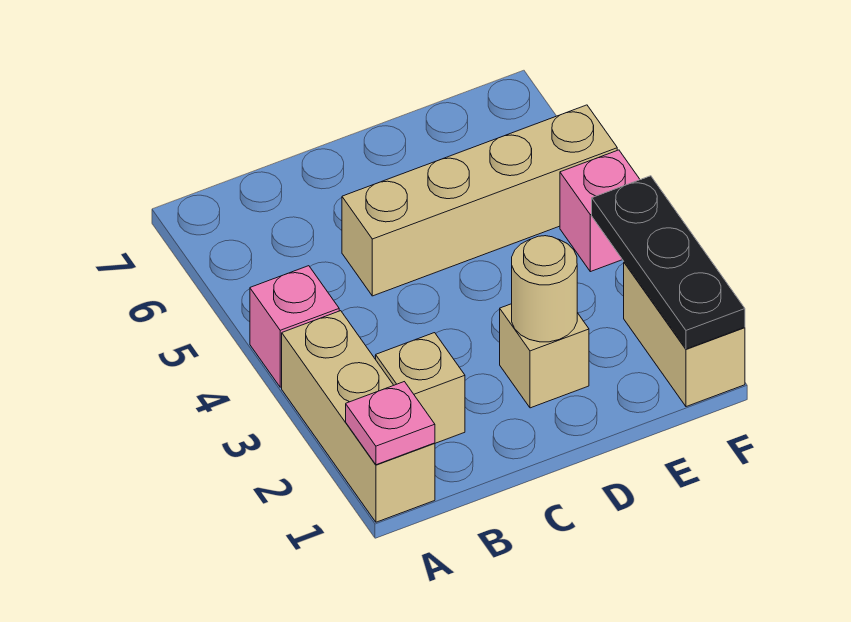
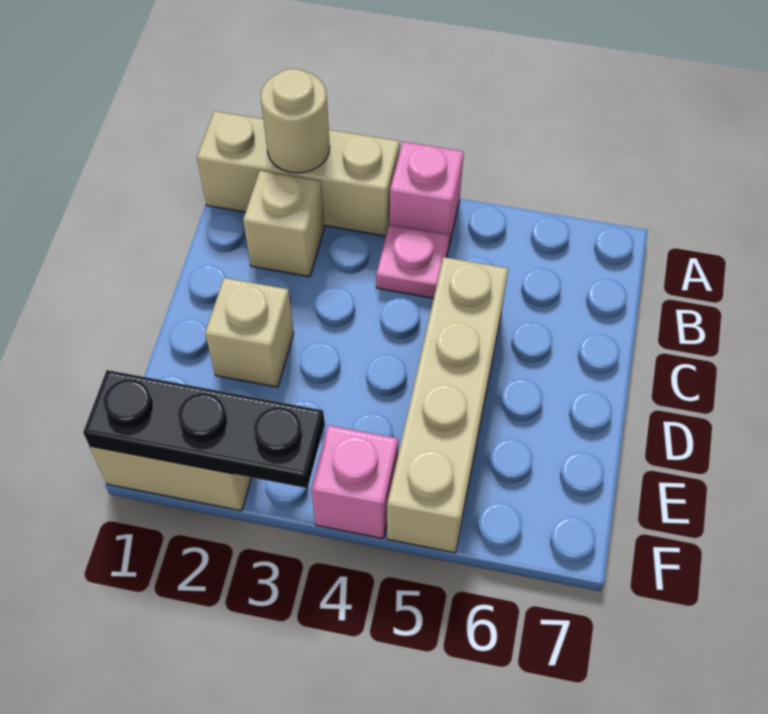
pink plate A1 level 2 -> pink plate B4 level 1
tan round brick D2 level 2 -> tan round brick A2 level 2

